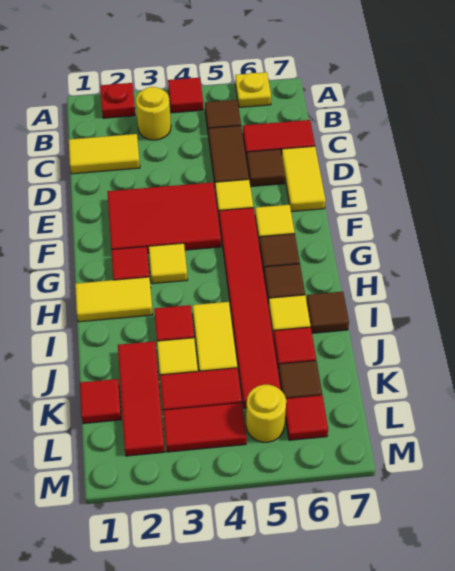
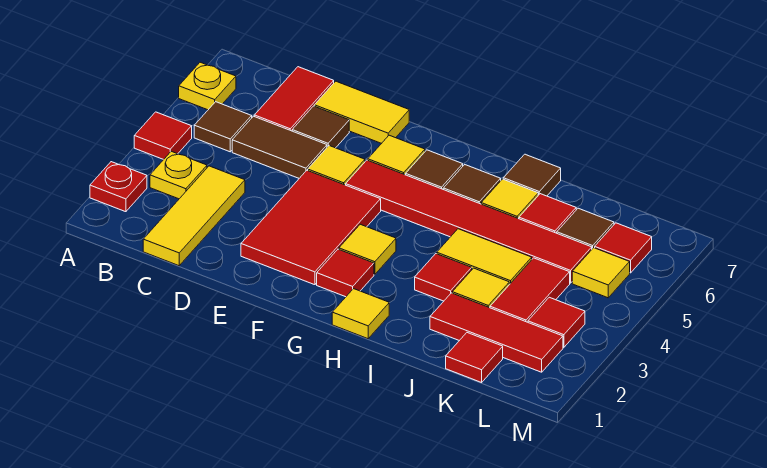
yellow round brick B3 level 1 -> yellow plate B3 level 1
yellow tile C1:C2 level 1 -> yellow tile C1:C3 level 1
yellow tile H1:H2 level 1 -> yellow tile H1 level 1
red tile L3:L4 level 1 -> red tile L3 level 1
yellow round brick L5 level 1 -> yellow tile L5 level 1

